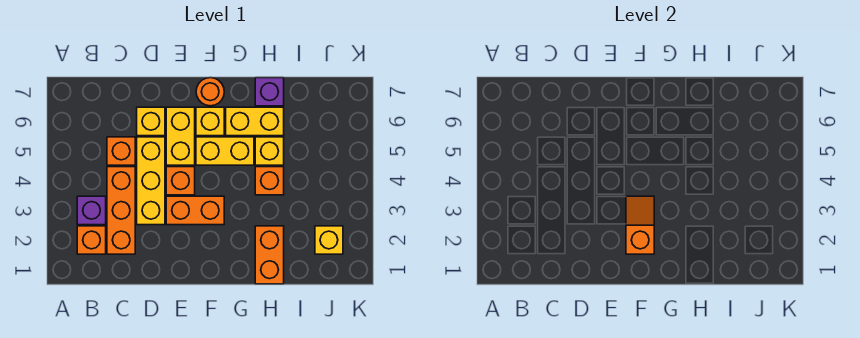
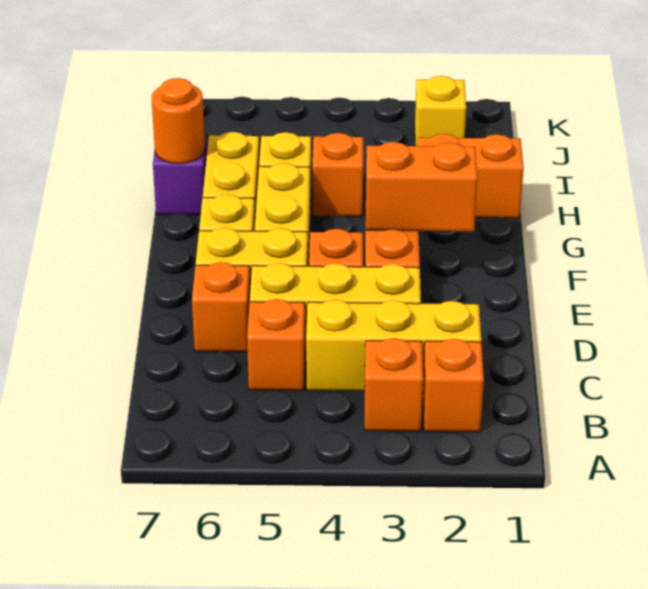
purple brick B3 level 1 -> orange brick B3 level 1
orange brick C2:C4 level 1 -> yellow brick C2:C4 level 1
yellow brick D6 level 1 -> orange brick D6 level 1
orange slope F2:F3 level 2 top 2 -> orange brick F2:F3 level 2
orange round brick F7 level 1 -> orange round brick H7 level 2

